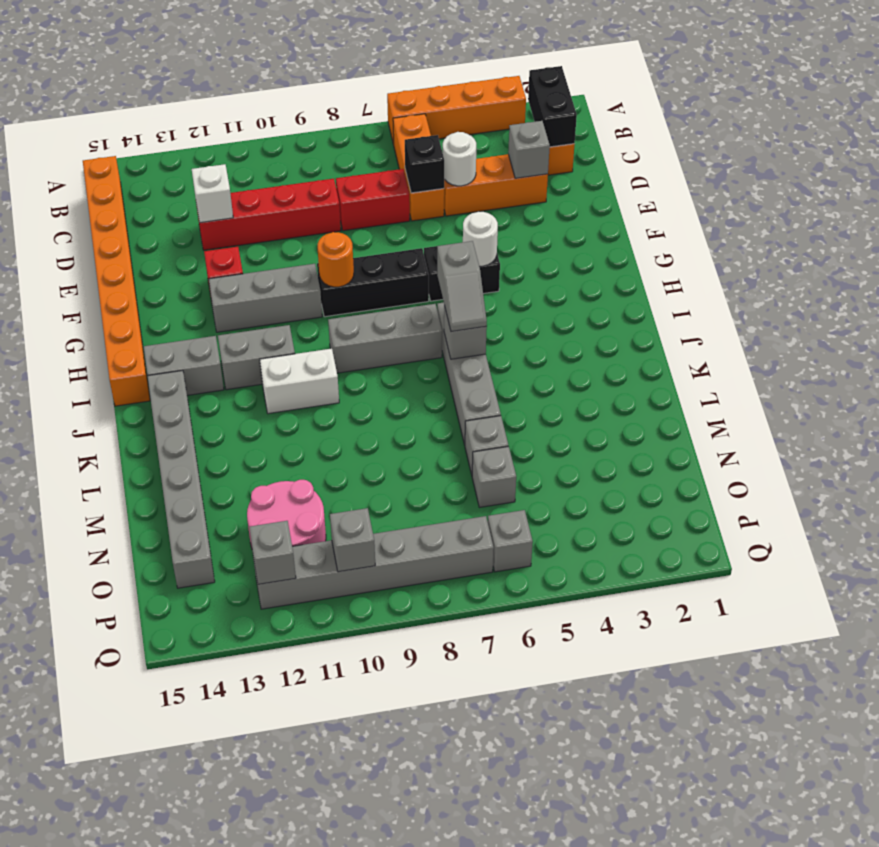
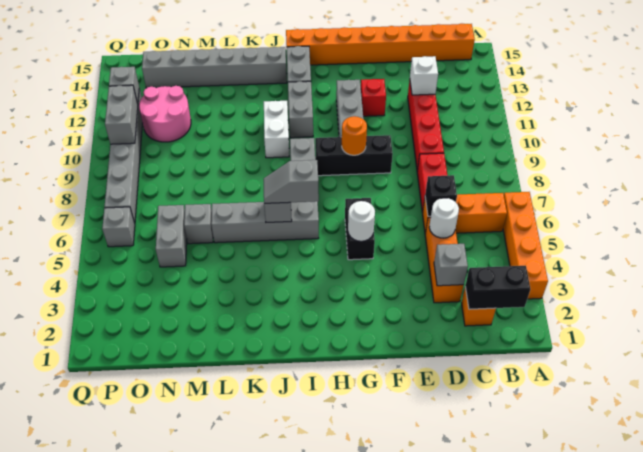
black brick G7:G9 level 1 -> black brick F9:H9 level 1
grey brick N6 level 1 -> grey brick N5:N6 level 1
grey brick P10 level 2 -> grey brick P10:P11 level 2

